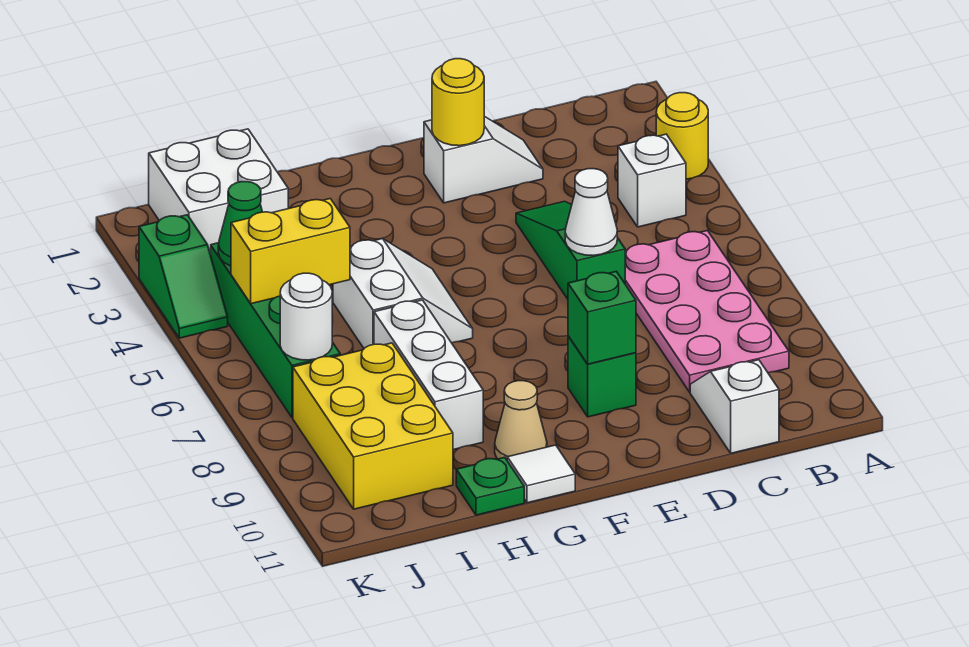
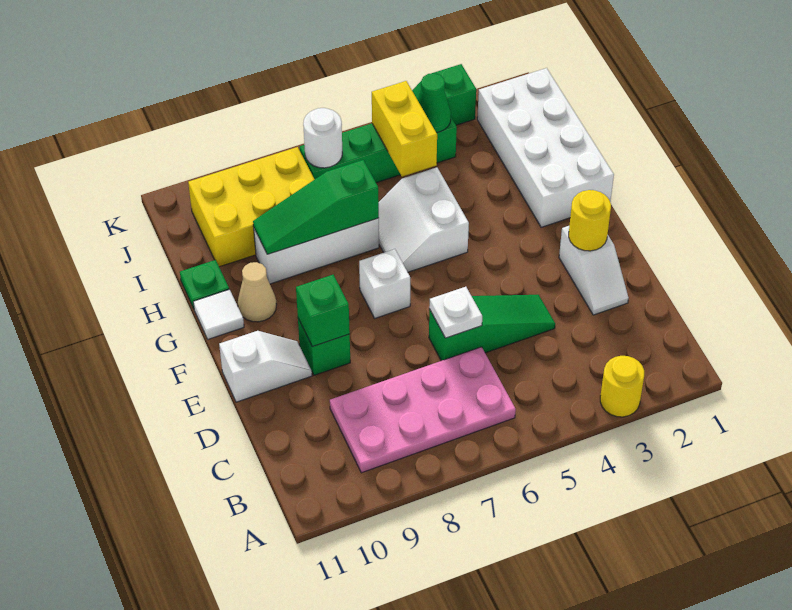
white brick B4 level 1 -> white brick F7 level 1
white slope C10:C11 level 1 top 11 -> white slope E10:E11 level 1 top 11
white cone D6 level 2 -> white plate D6 level 2
white slope G5:H6 level 1 top H -> white slope G5:H6 level 1 top 5
none -> green slope H7:H9 level 2 top 7
white brick I1:J2 level 1 -> white brick G1:J2 level 1

